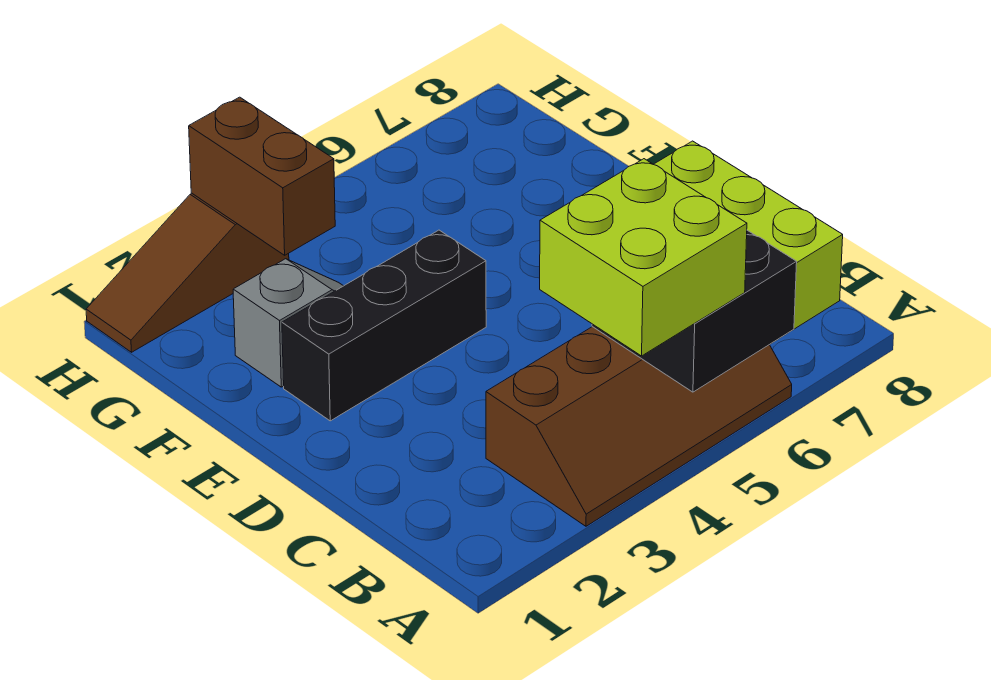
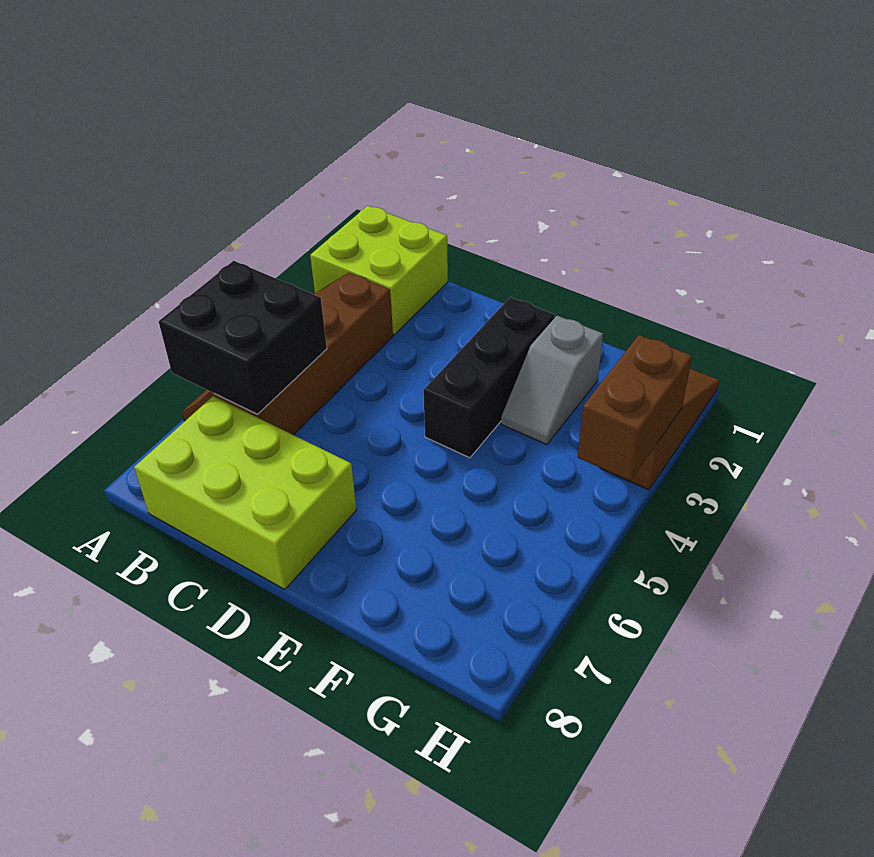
lime brick A4:B5 level 3 -> lime brick A1:B2 level 1
brown brick G3:H3 level 2 -> brown brick H3:H4 level 2

